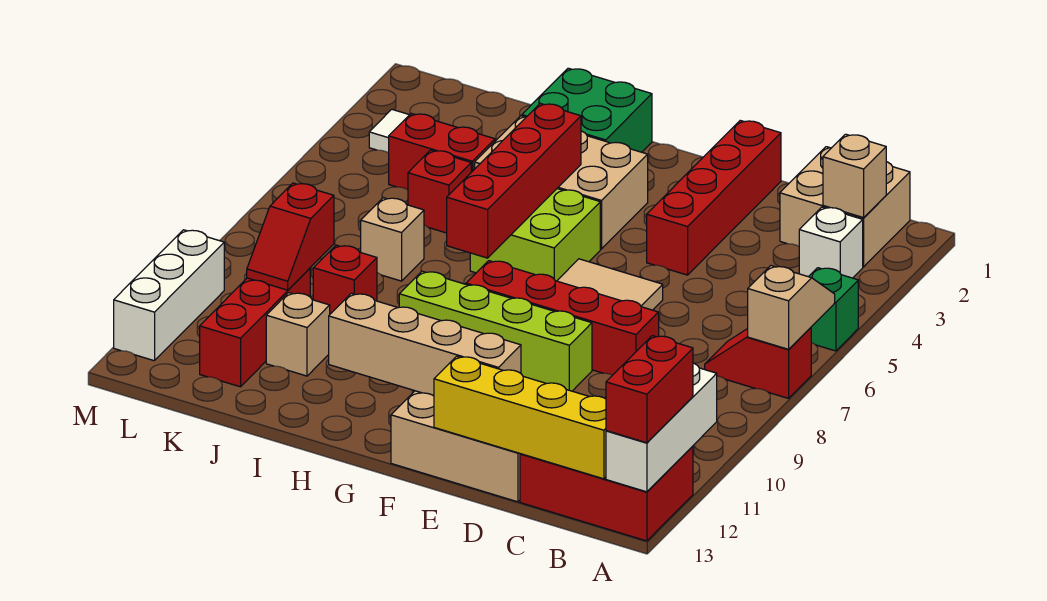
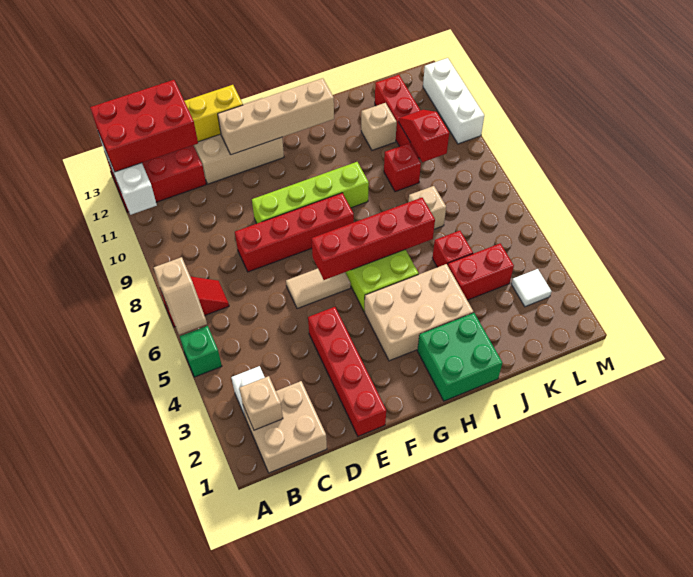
red brick A12:A13 level 3 -> red brick A12:C13 level 3
red brick H4:H7 level 2 -> red brick F6:I6 level 2

